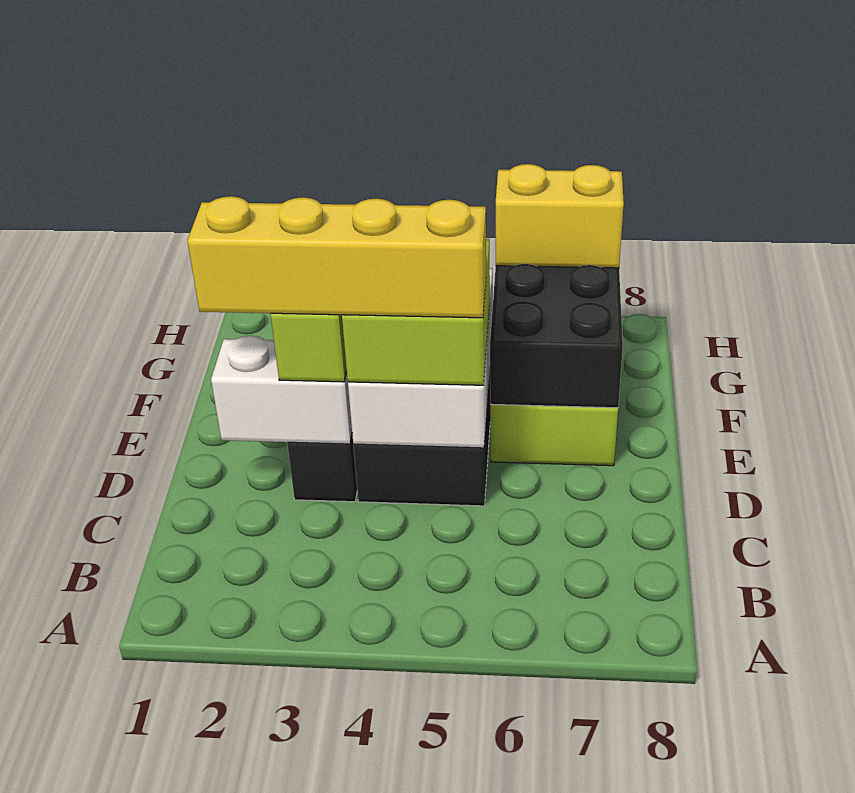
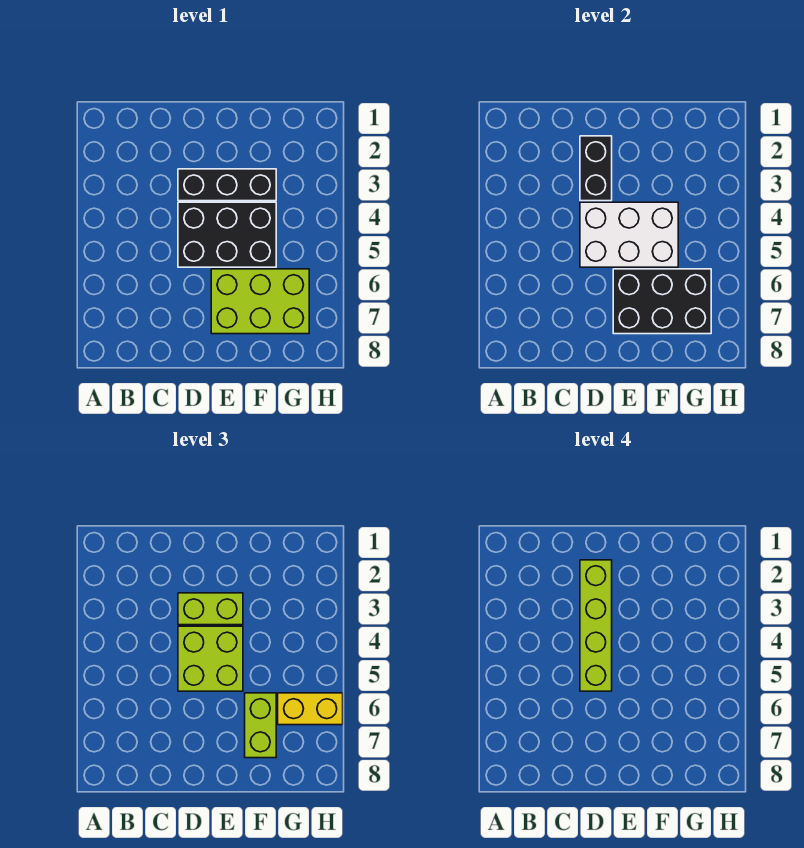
white brick D2:D3 level 2 -> black brick D2:D3 level 2
yellow brick D2:D5 level 4 -> lime brick D2:D5 level 4
none -> lime brick F6:F7 level 3
yellow brick G6:G7 level 3 -> yellow brick G6:H6 level 3

